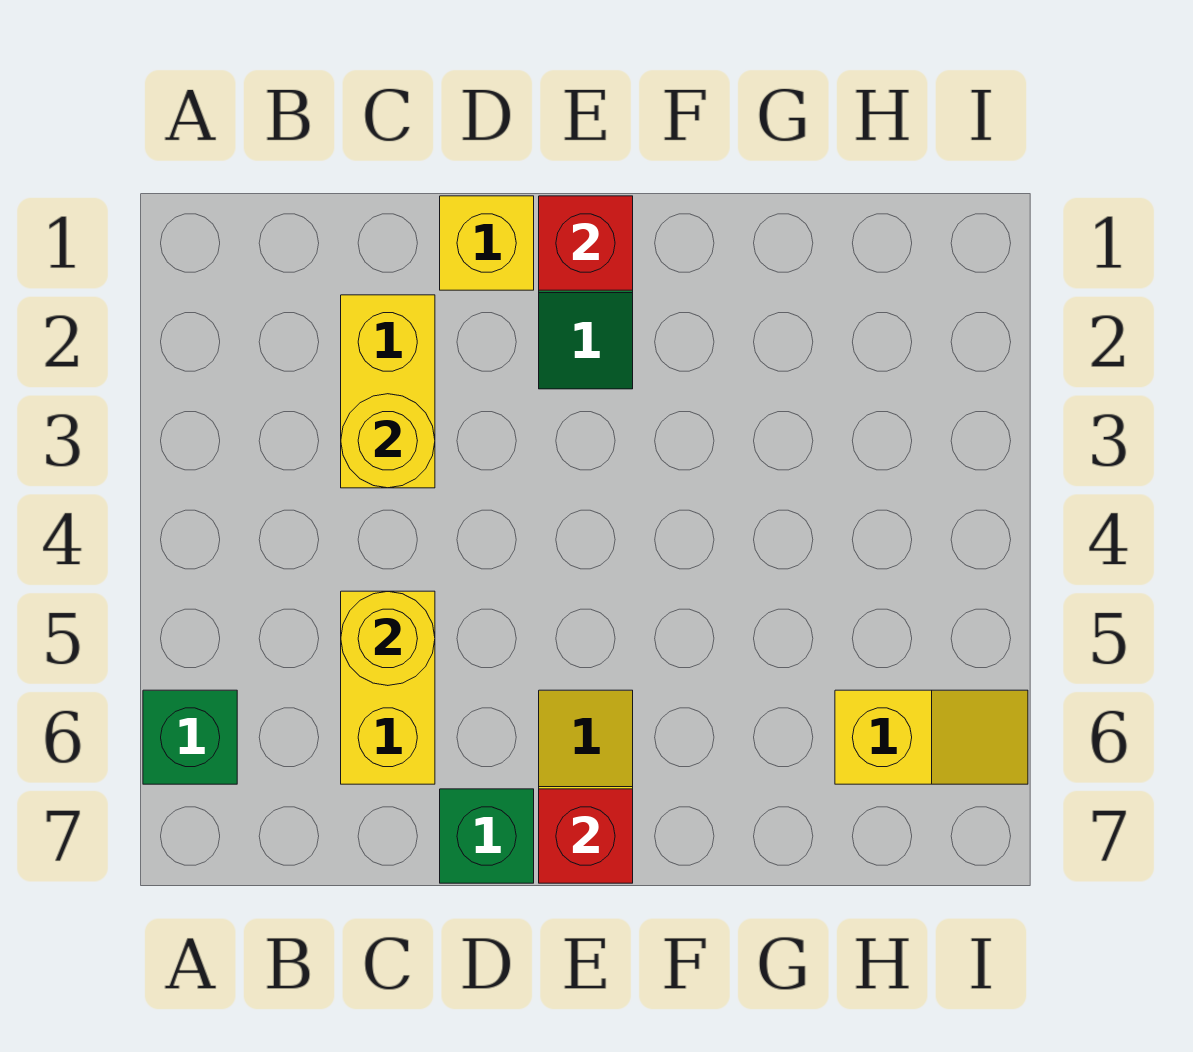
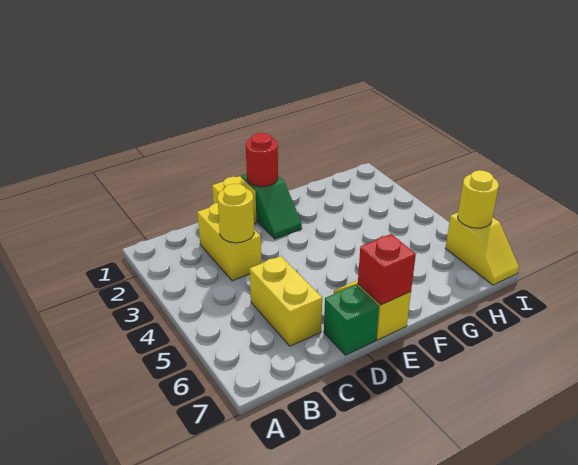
green brick A6 level 1 -> none
yellow round brick C5 level 2 -> yellow round brick I6 level 2
red brick E1 level 2 -> red round brick E1 level 2
yellow slope H6:I6 level 1 top H -> yellow slope I6:I7 level 1 top 6

